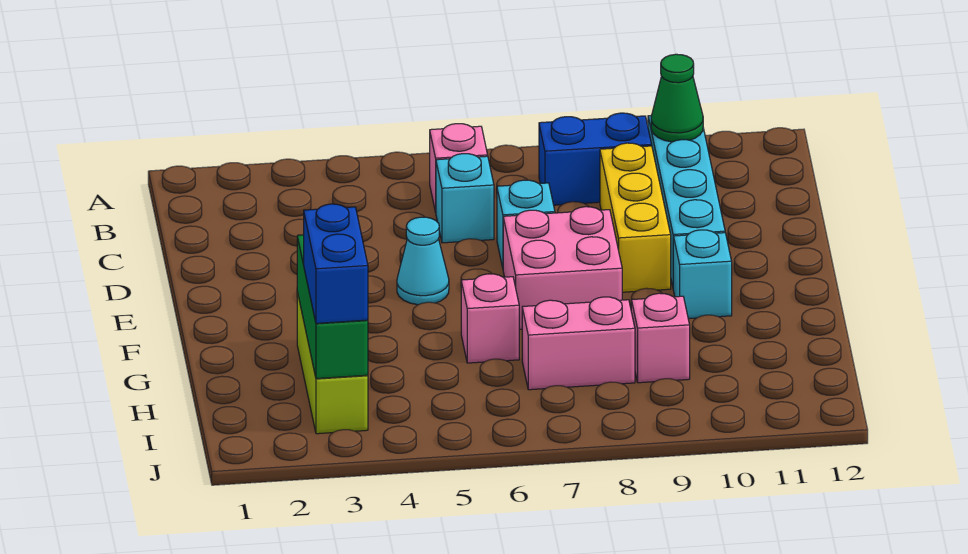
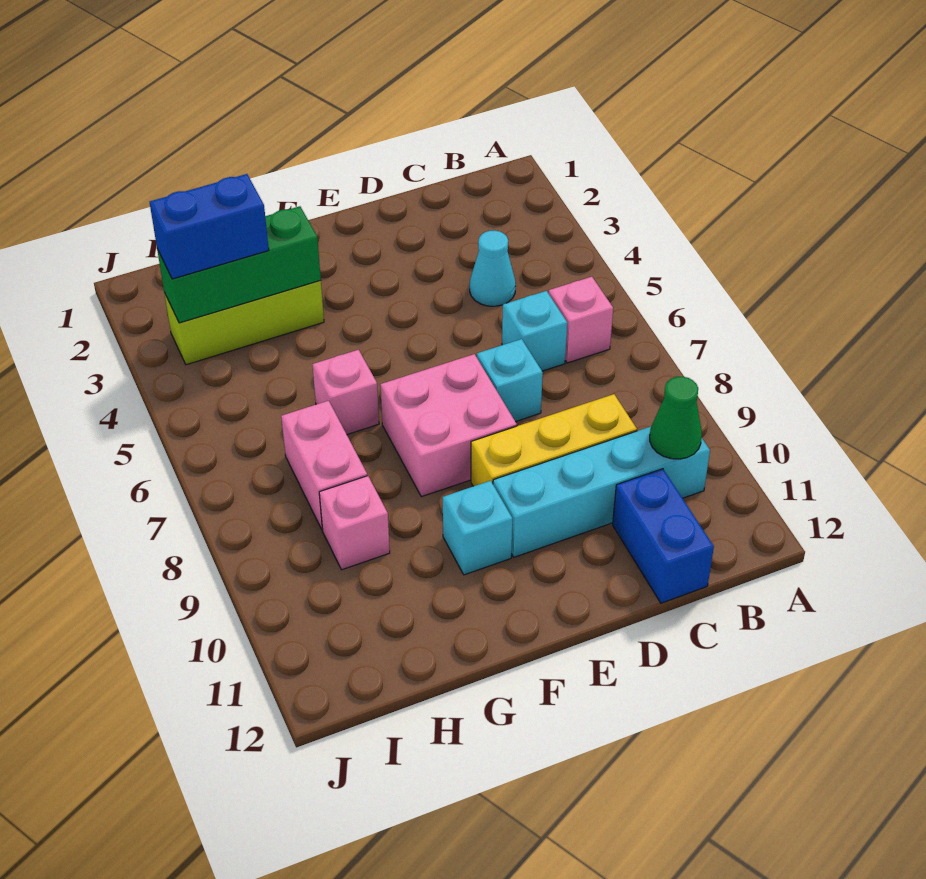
blue brick B8:B9 level 1 -> blue brick C11:C12 level 1
cyan cone E5 level 1 -> cyan cone C4 level 1

